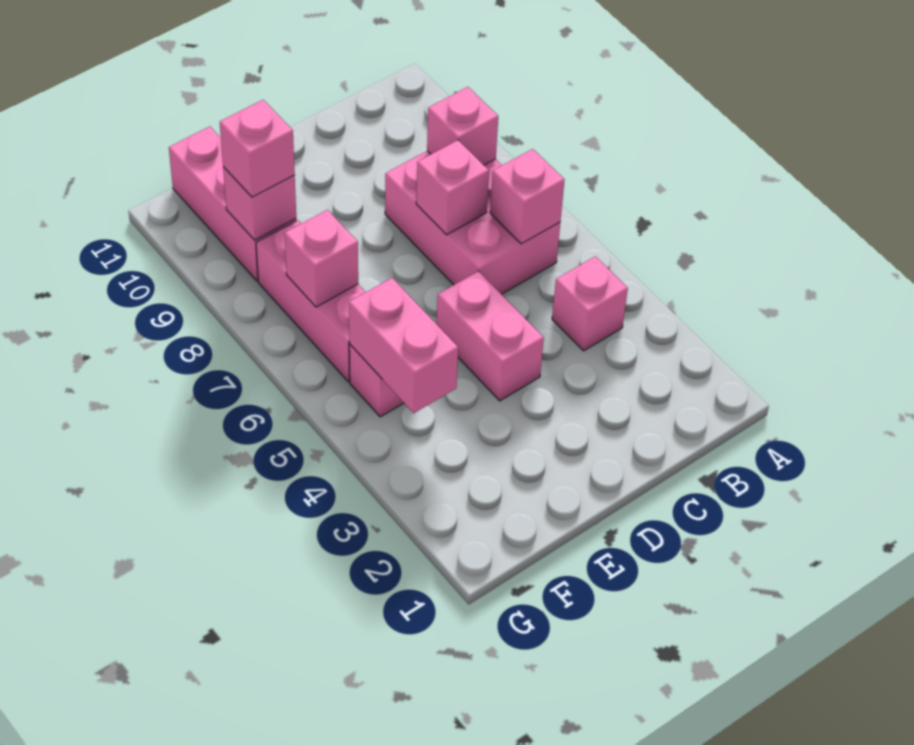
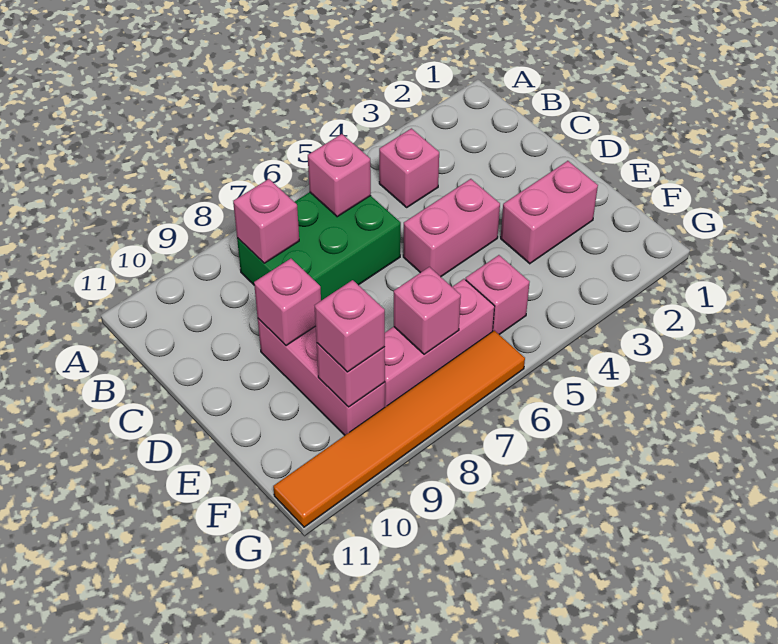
pink brick B6:C8 level 1 -> green brick B6:C8 level 1
pink brick C7 level 2 -> pink brick D9 level 2
pink brick F4:F5 level 2 -> pink brick E2:E3 level 1
pink brick F9:F11 level 1 -> pink brick D9:F9 level 1
none -> orange tile G6:G11 level 1

